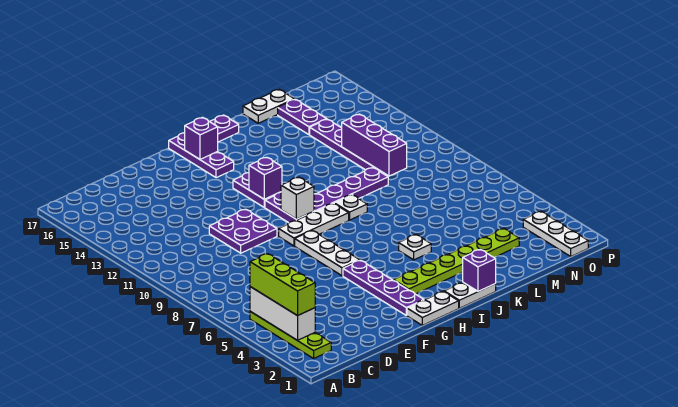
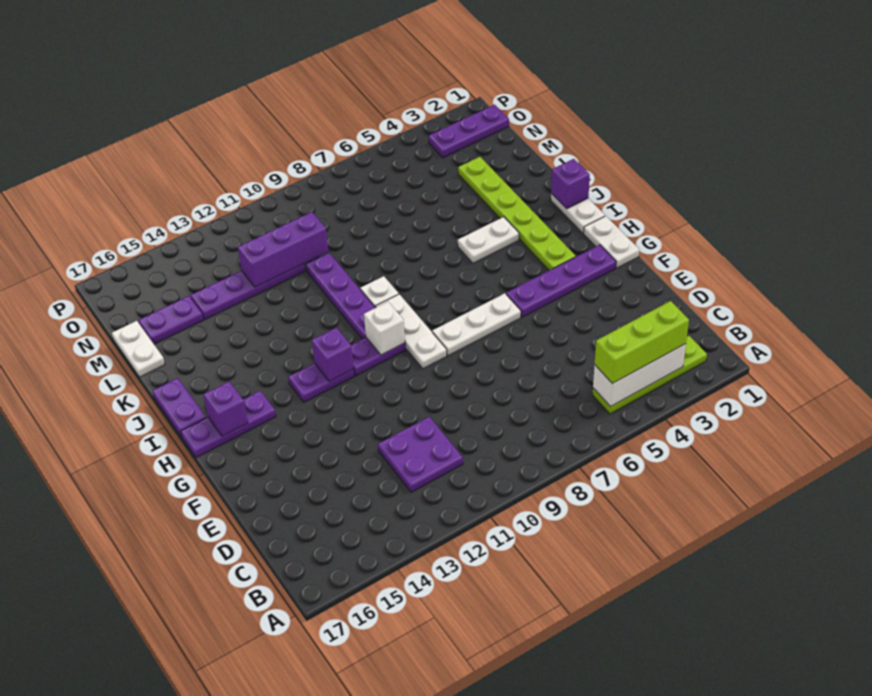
purple plate E10:F11 level 1 -> purple plate C11:D12 level 1
white plate J5 level 1 -> white plate J4:J5 level 1
white plate O1:O3 level 1 -> purple plate O1:O3 level 1

